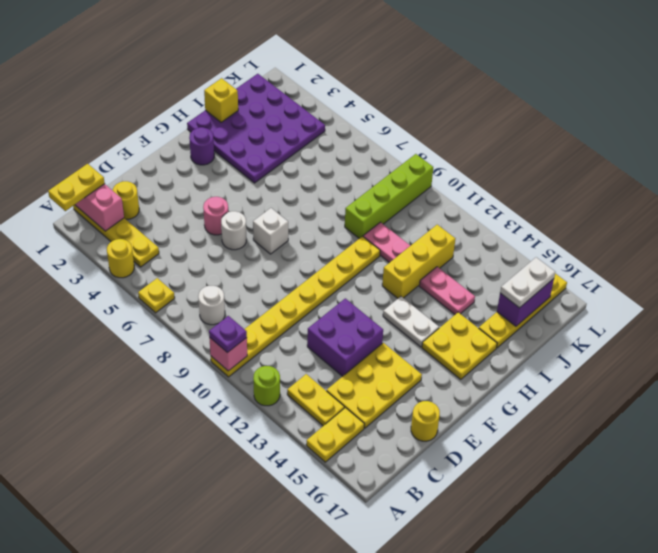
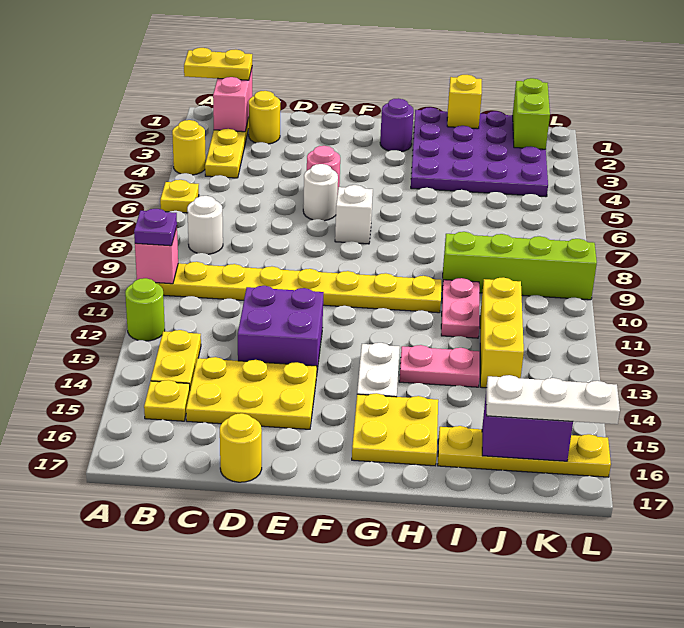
yellow plate A15:B15 level 1 -> yellow plate B15 level 1
yellow brick H12:J12 level 1 -> yellow brick J11:J13 level 1
pink plate I13:I14 level 1 -> pink plate H13:I13 level 1
white plate J16:K16 level 3 -> white plate J16:L16 level 3
none -> lime brick K1:K2 level 2

